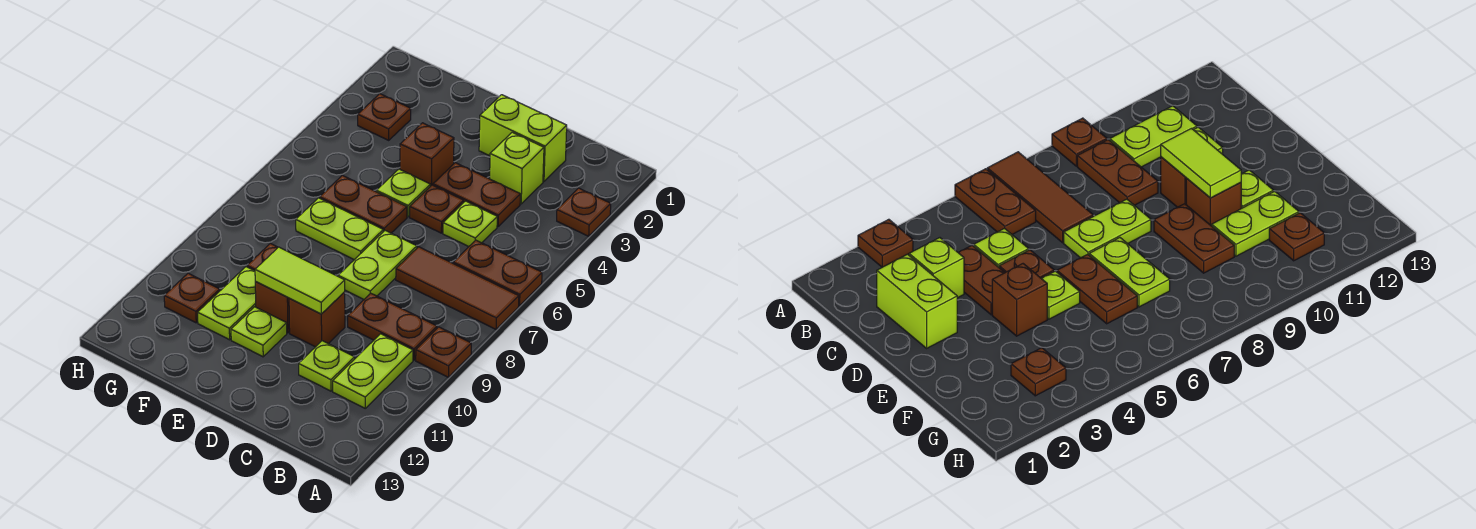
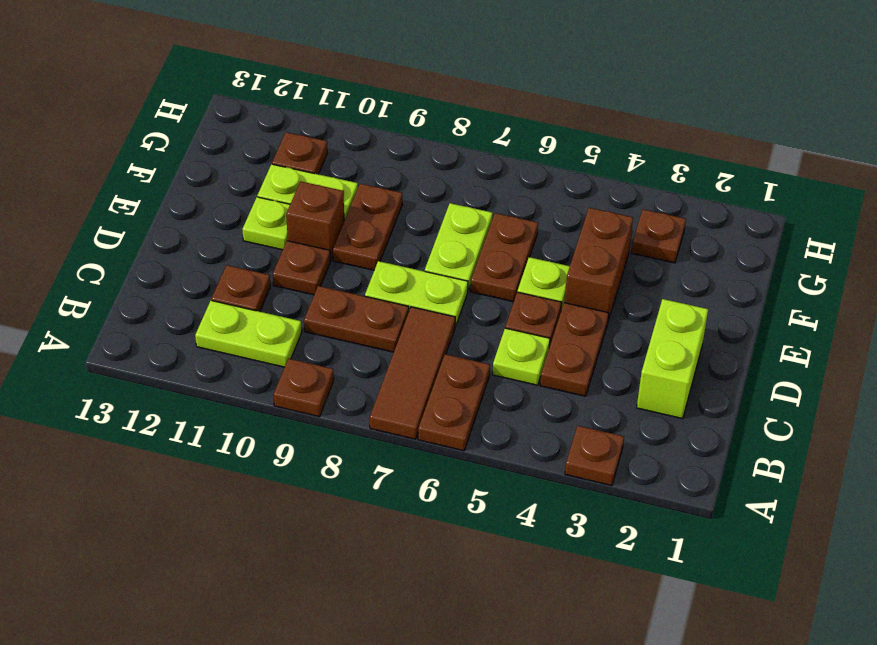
brown plate B9:C9 level 1 -> brown plate C8:C9 level 1
lime brick C3 level 1 -> none
lime plate C11 level 1 -> brown plate C11 level 1
brown brick D10 level 1 -> brown plate D10 level 1
lime tile D10:E10 level 2 -> none
brown brick E4 level 1 -> brown brick E4:F4 level 1

